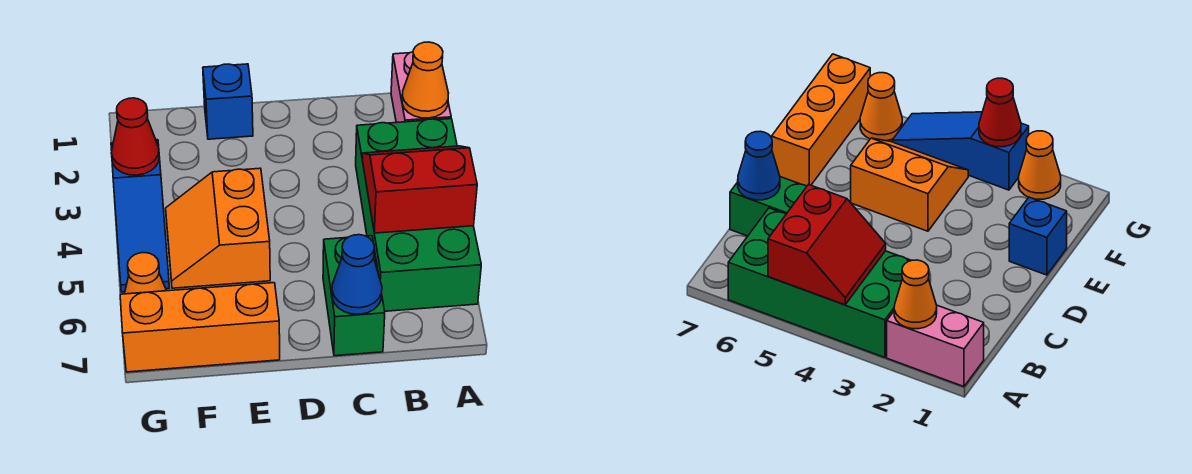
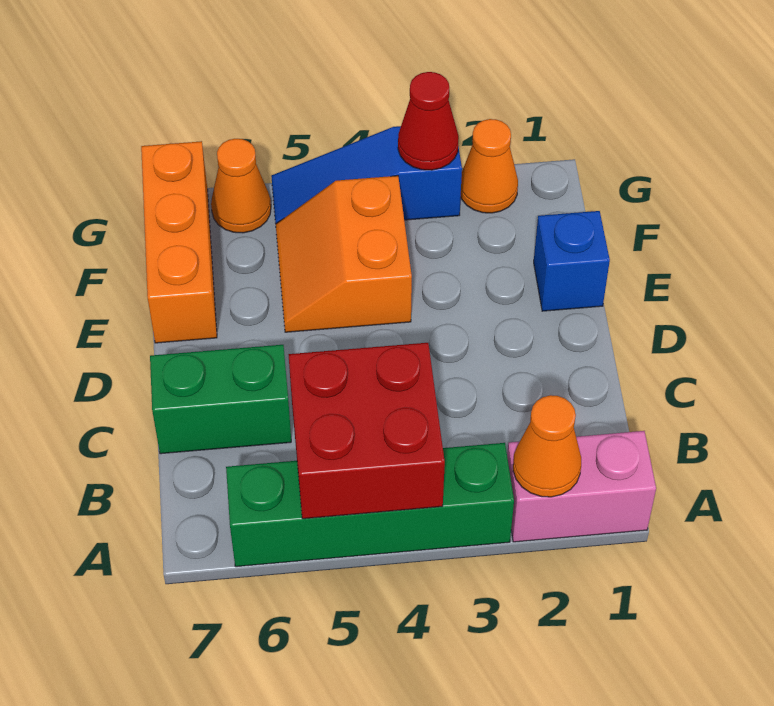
green brick A3:B6 level 1 -> green brick A3:A6 level 1
red slope A4:B5 level 2 top 5 -> red brick A4:B5 level 2
blue cone C7 level 2 -> none
orange slope E4:F5 level 1 top E -> orange slope E4:F5 level 1 top 4

